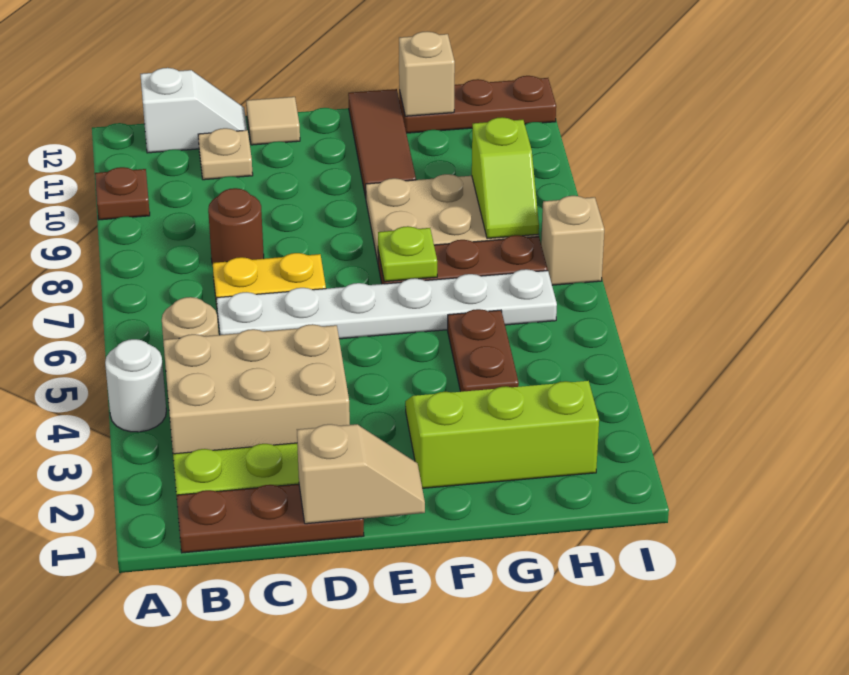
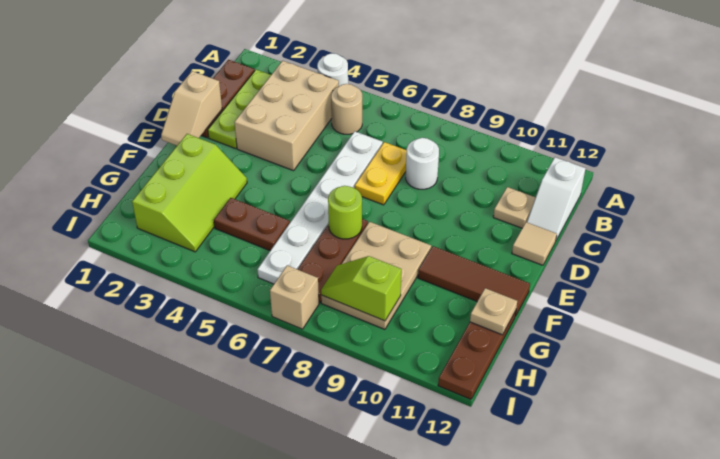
brown plate A10 level 1 -> none
brown round brick C8 level 1 -> white round brick C8 level 1
lime plate F7 level 2 -> lime round brick F7 level 2
tan brick G12 level 2 -> tan plate G12 level 2

